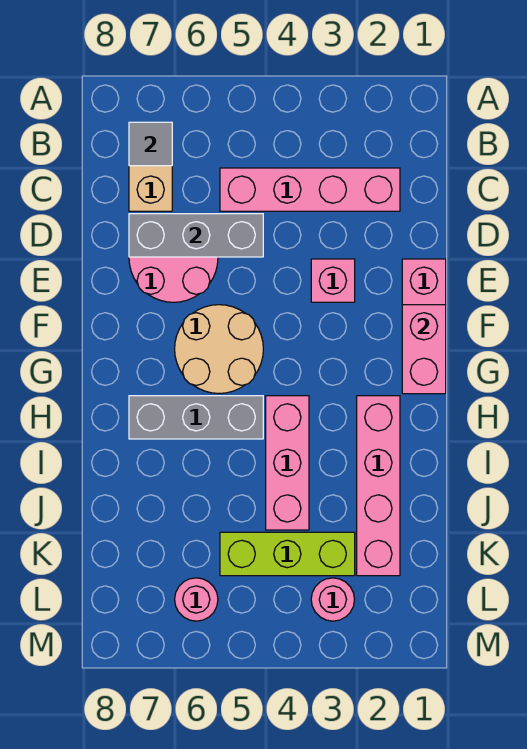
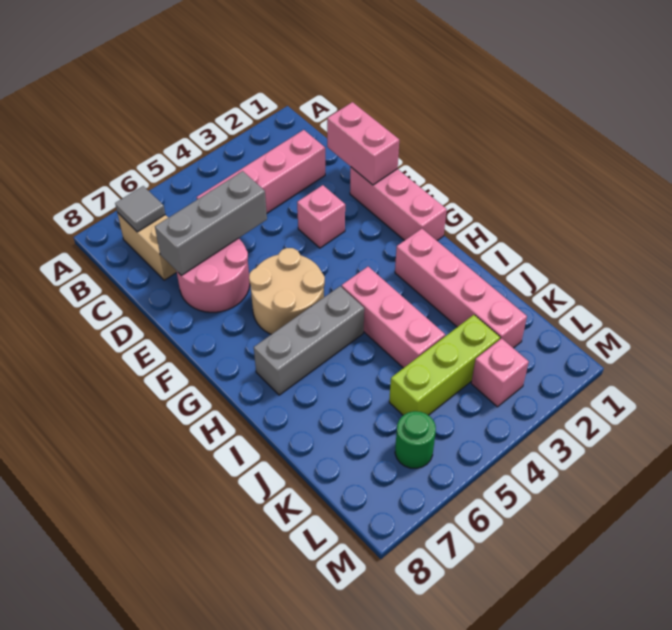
pink brick F1:G1 level 2 -> pink brick D1:E1 level 2
pink round brick L3 level 1 -> pink brick L3 level 1
pink round brick L6 level 1 -> green round brick L6 level 1

